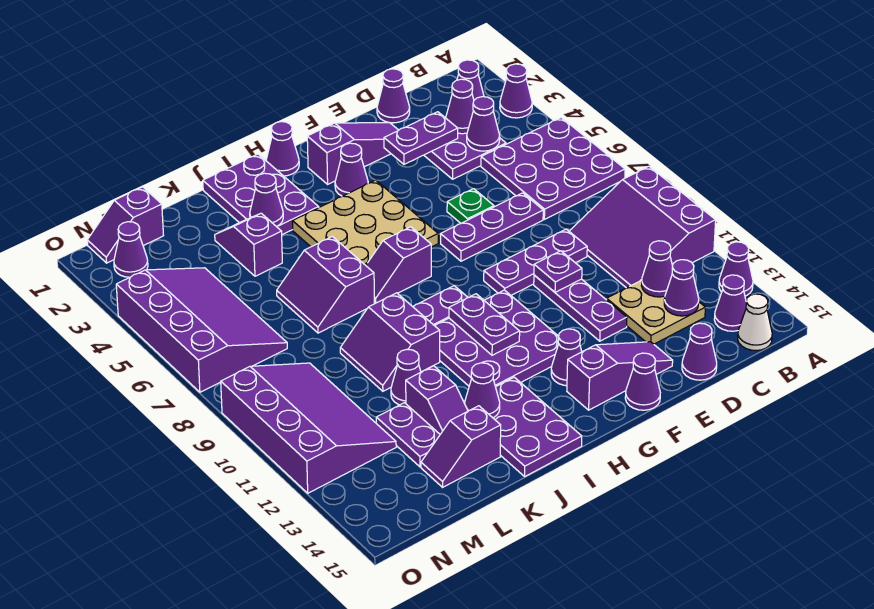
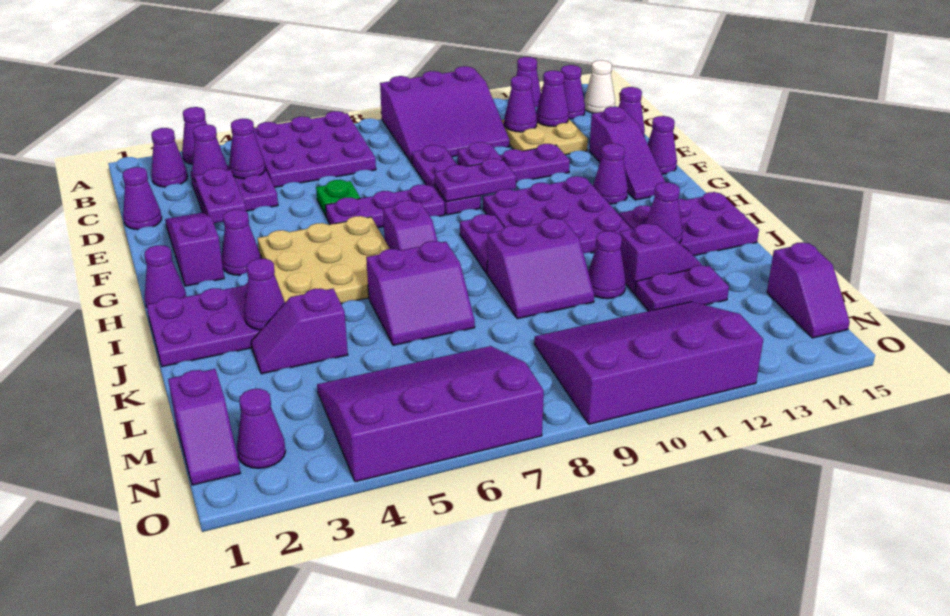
purple plate D7:F7 level 1 -> purple plate F6:F8 level 1
purple slope E14:G14 level 1 top G -> purple slope E14:G14 level 1 top E
purple plate H10:H11 level 2 -> purple plate F9:F10 level 2
purple slope K14:L14 level 1 top K -> purple slope M15:N15 level 1 top M

